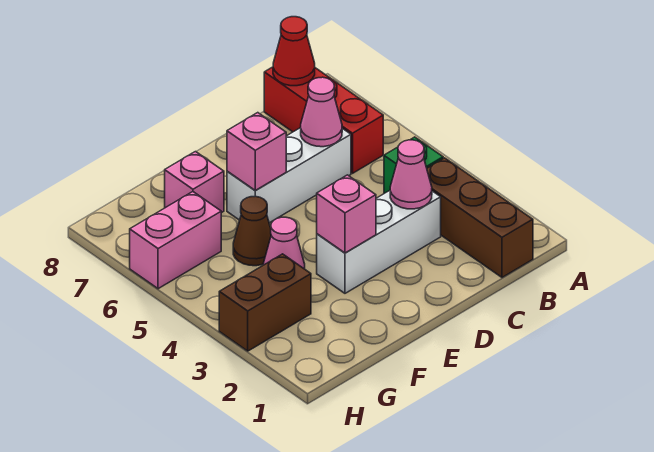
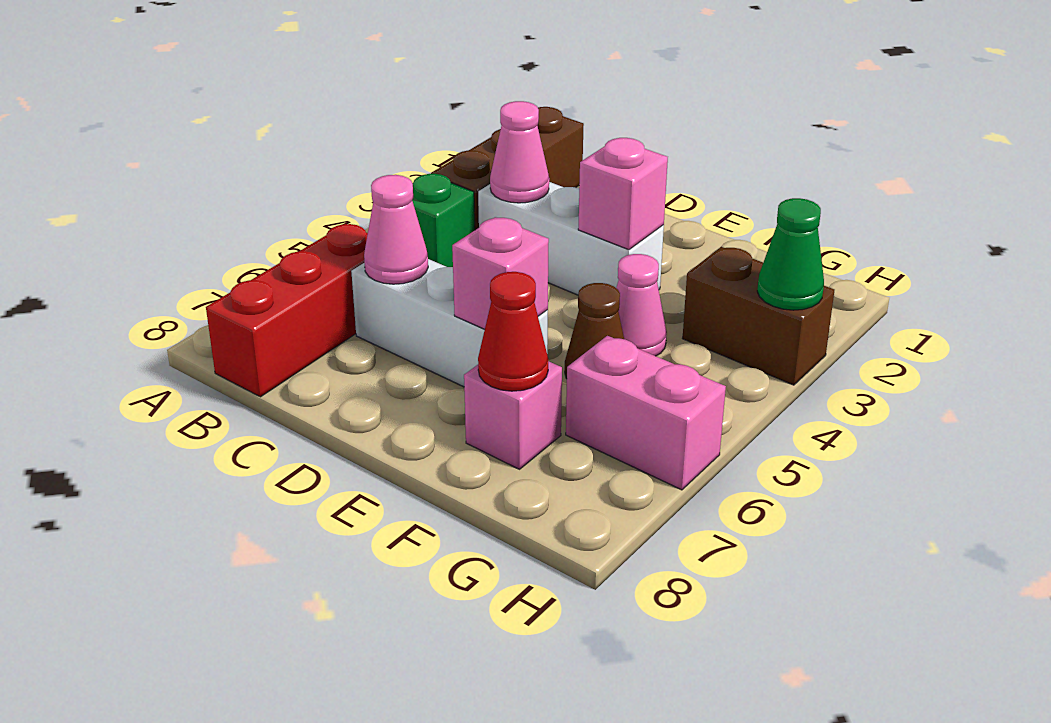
red cone B8 level 2 -> red cone F7 level 2
none -> green cone H3 level 2

